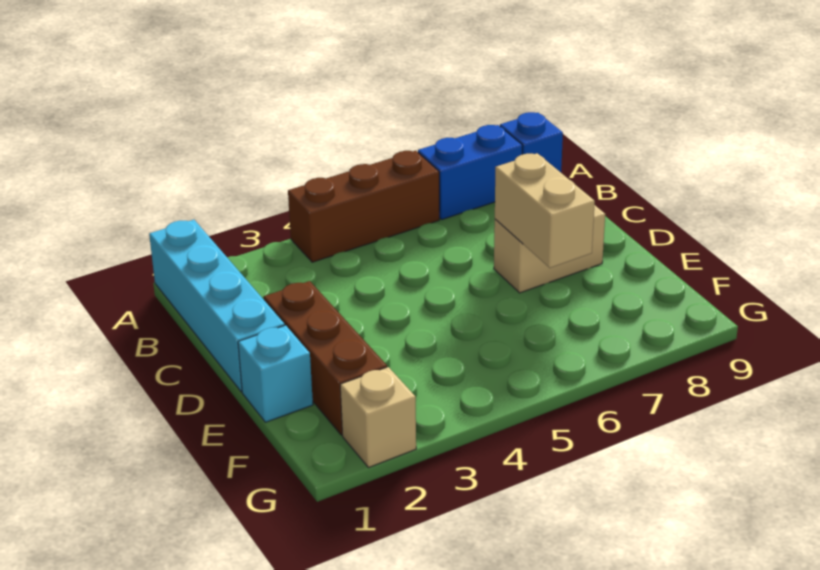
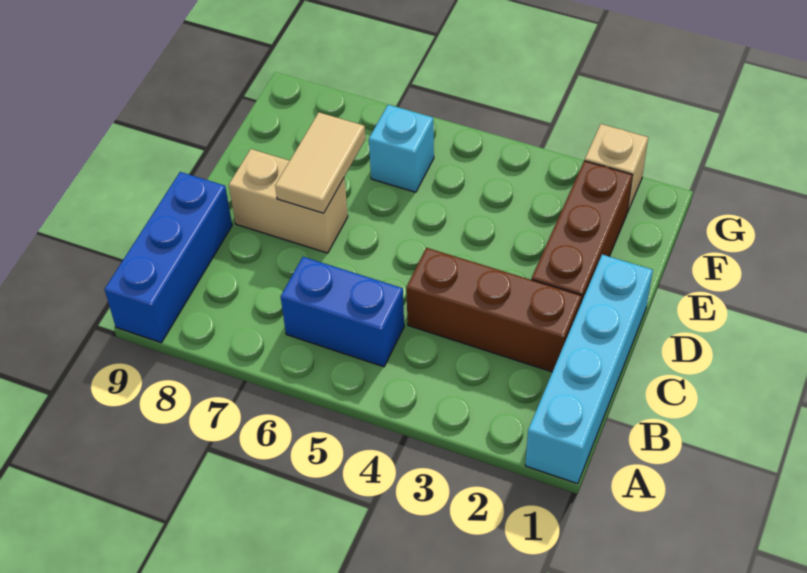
brown brick A4:A6 level 1 -> brown brick C2:C4 level 1
blue brick A7:A8 level 1 -> blue brick B5:B6 level 1
blue brick A9 level 1 -> blue brick A9:C9 level 1
tan brick D7:E7 level 2 -> tan tile D7:E7 level 2
cyan brick E1 level 1 -> cyan brick F6 level 1

